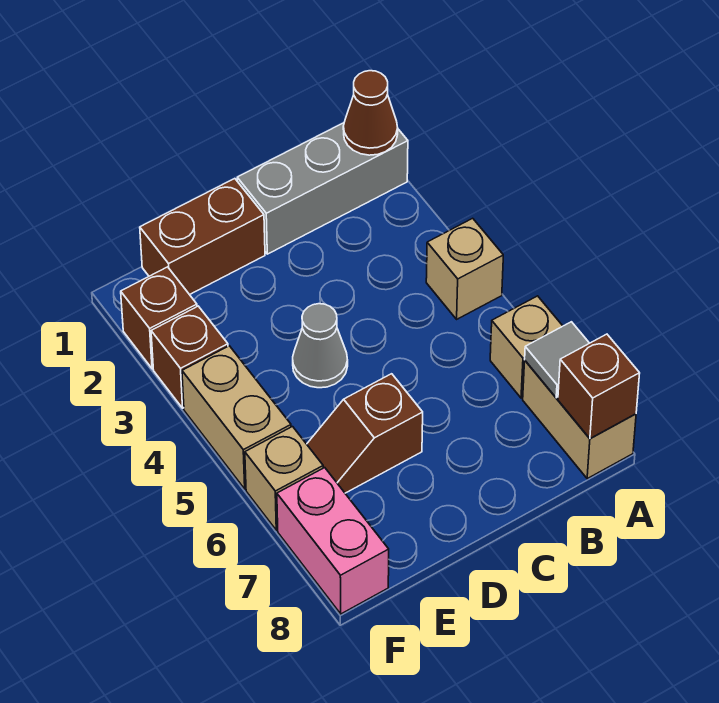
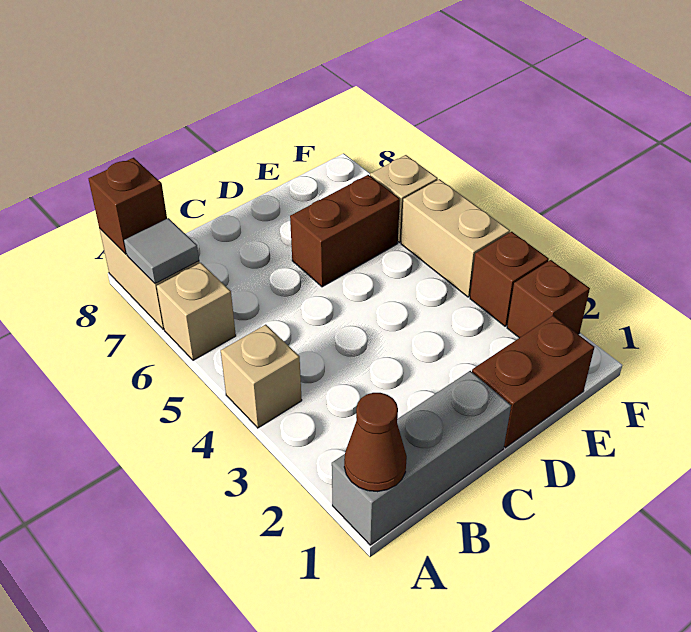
grey cone D4 level 1 -> none
brown slope D6:E6 level 1 top D -> brown brick D6:E6 level 1
pink brick F7:F8 level 1 -> none

